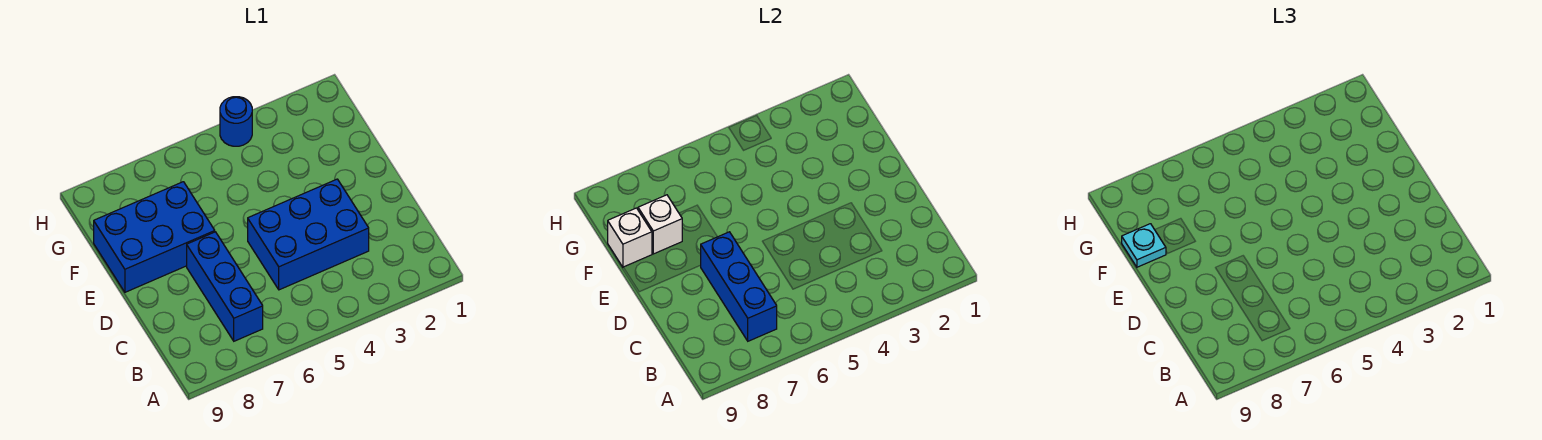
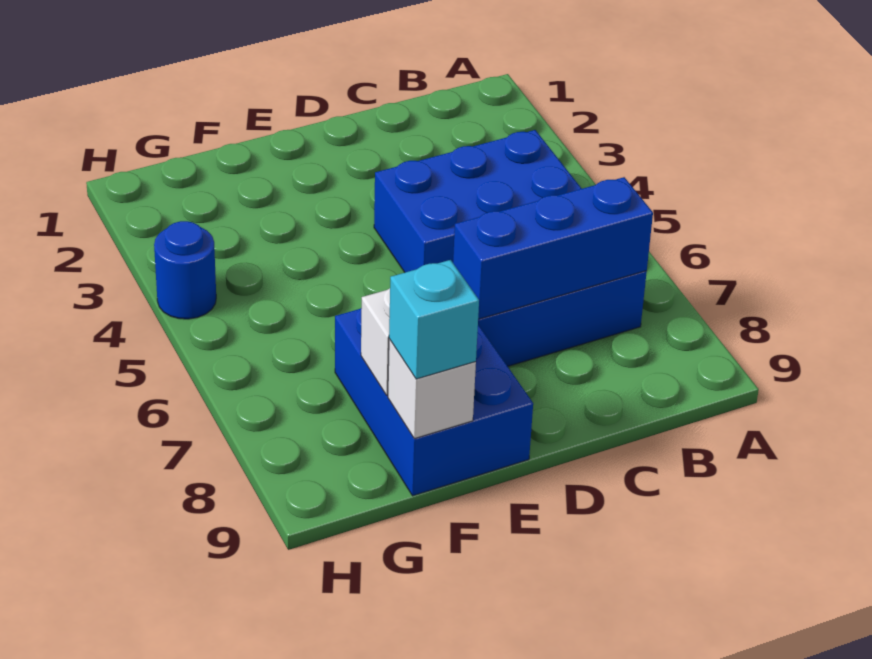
blue brick C3:D5 level 1 -> blue brick B4:D5 level 1
cyan plate F9 level 3 -> cyan brick F9 level 3

